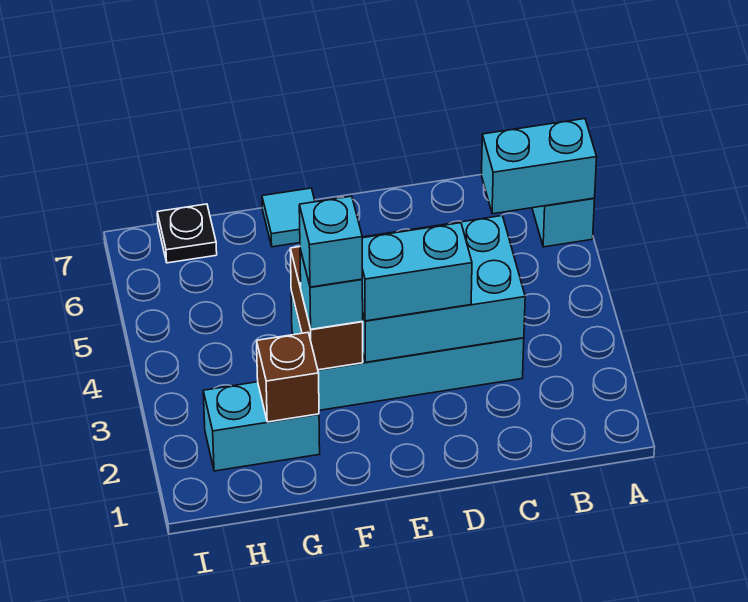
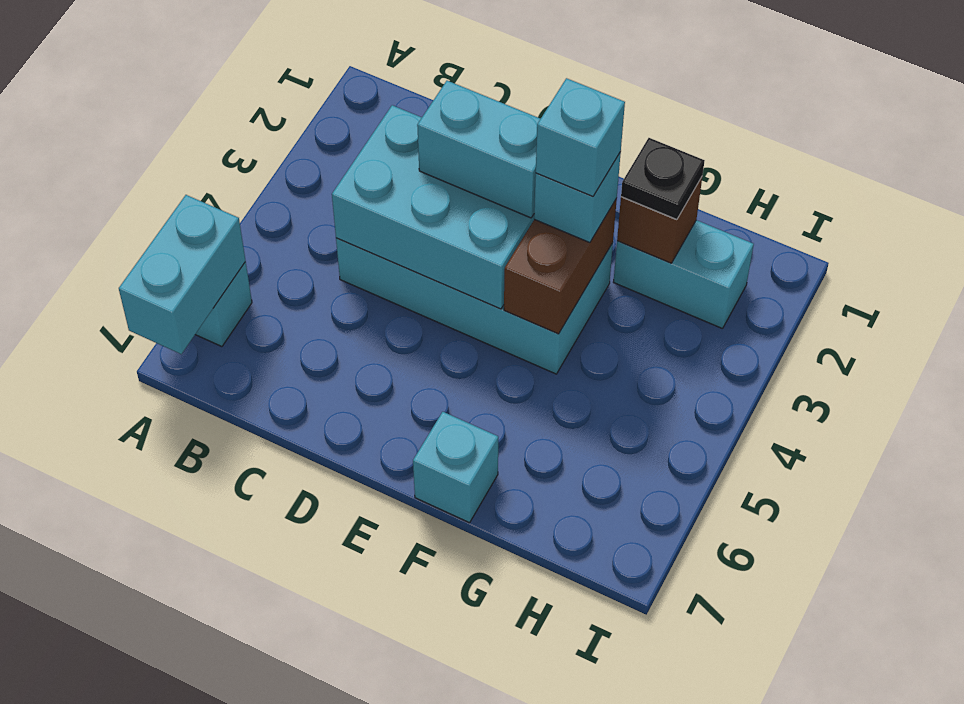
cyan brick A6:B6 level 2 -> cyan brick A6:A7 level 2
cyan tile F7 level 1 -> cyan brick F7 level 1
black plate H7 level 1 -> black plate G2 level 3

